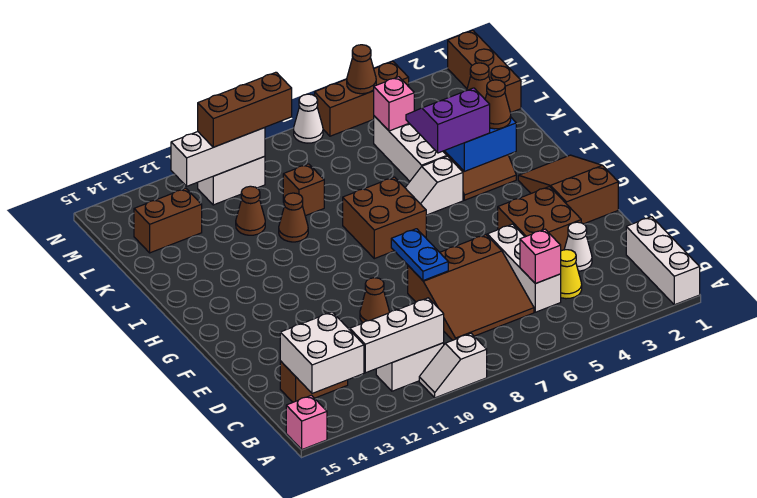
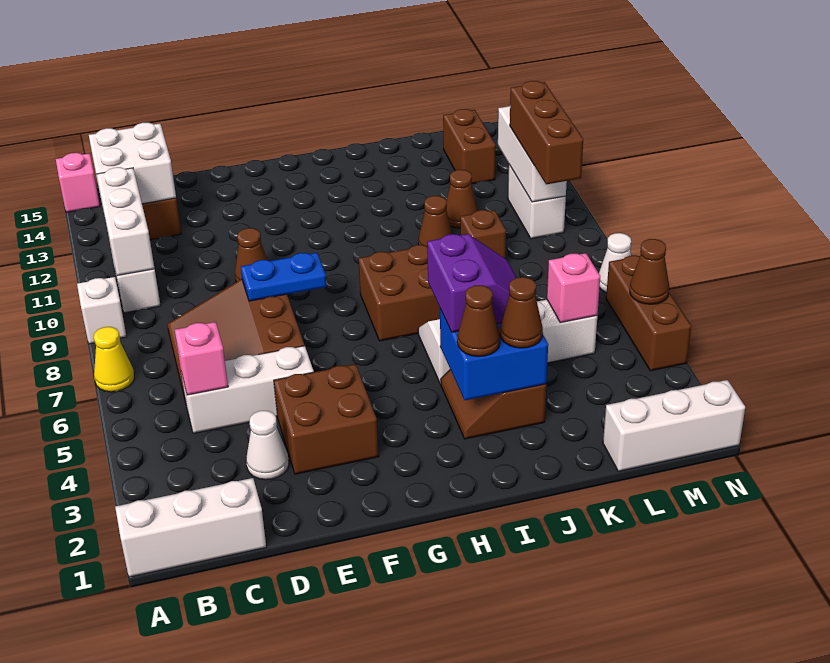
yellow cone C4 level 1 -> yellow cone A7 level 1
brown slope F1:H2 level 1 top F -> none
brown brick L1:N1 level 1 -> white brick L1:N1 level 1

